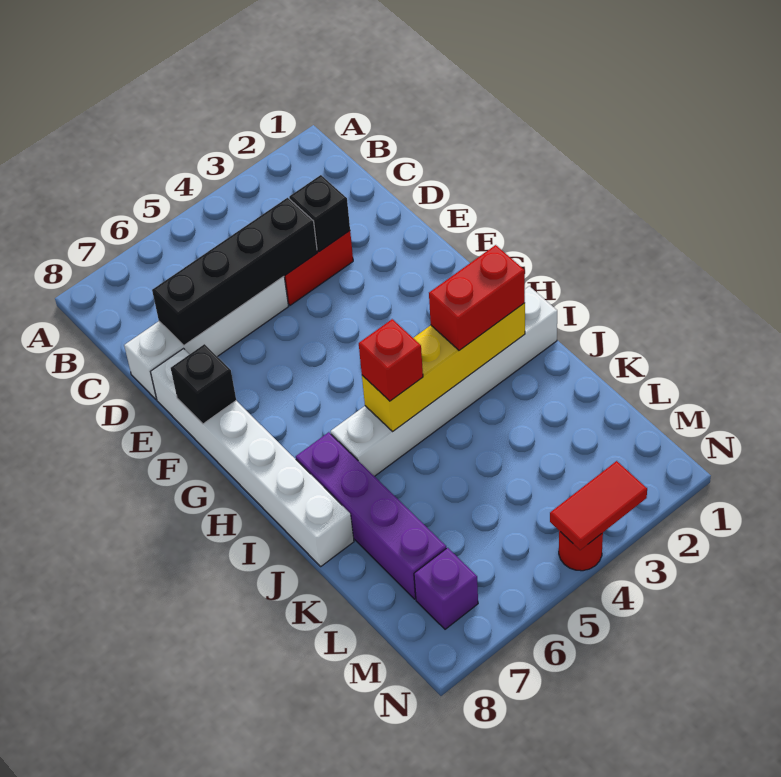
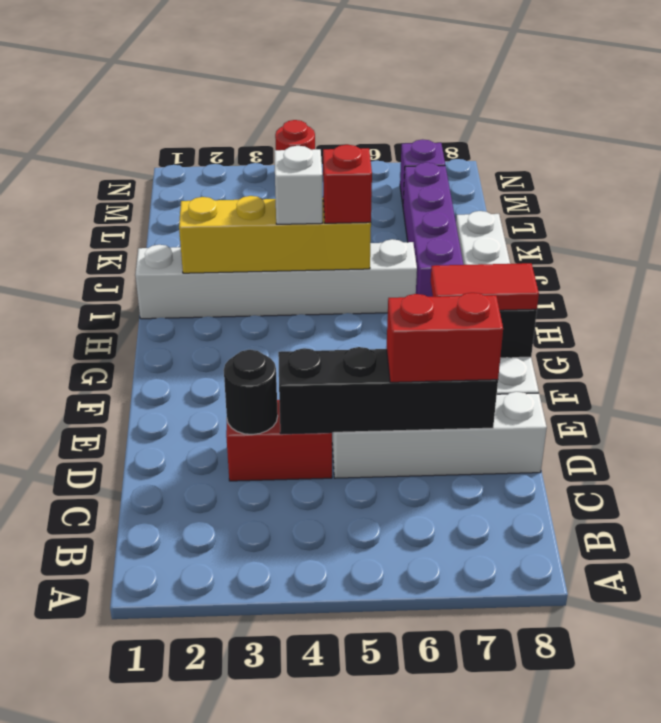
black brick D3 level 2 -> black round brick D3 level 2
red brick I2:I3 level 3 -> red brick D6:D7 level 3
none -> white brick I4 level 3
red tile N3:N4 level 2 -> red tile F7:F8 level 3

